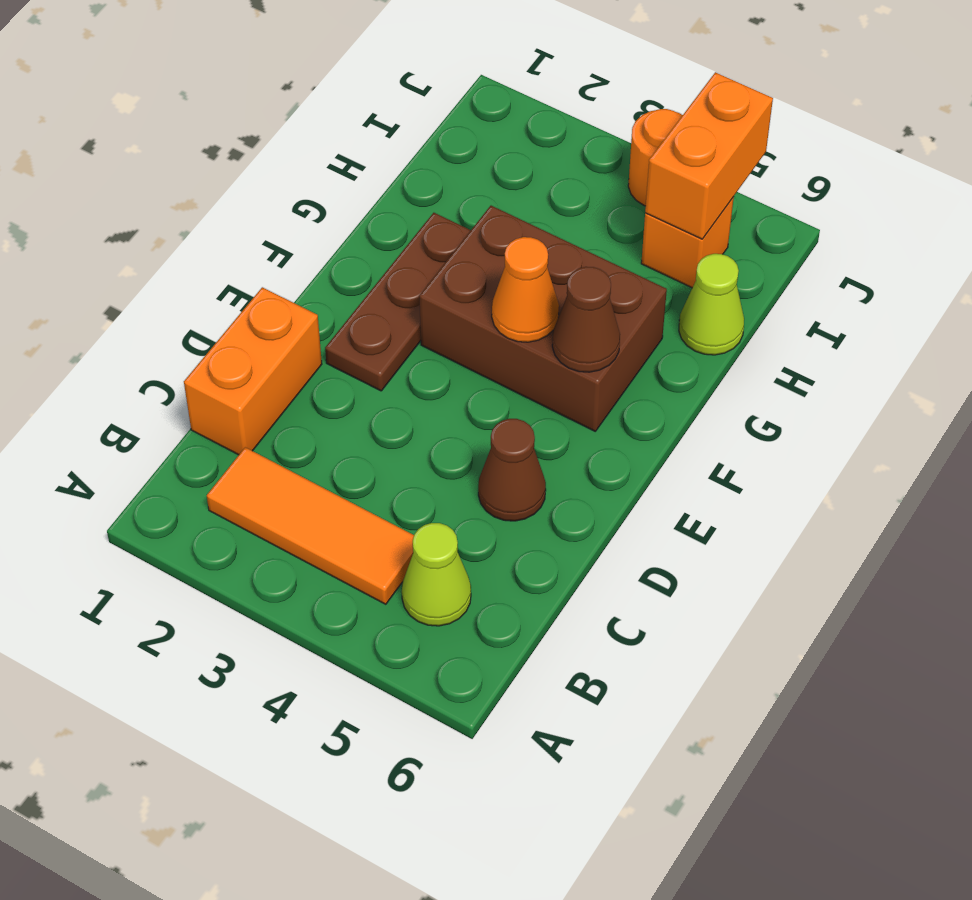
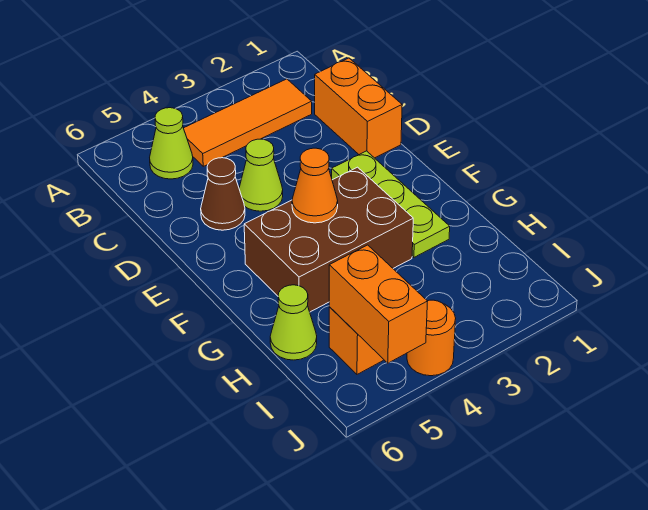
none -> lime cone D4 level 1
brown plate E2:G2 level 1 -> lime plate E2:G2 level 1
brown cone F5 level 2 -> none

